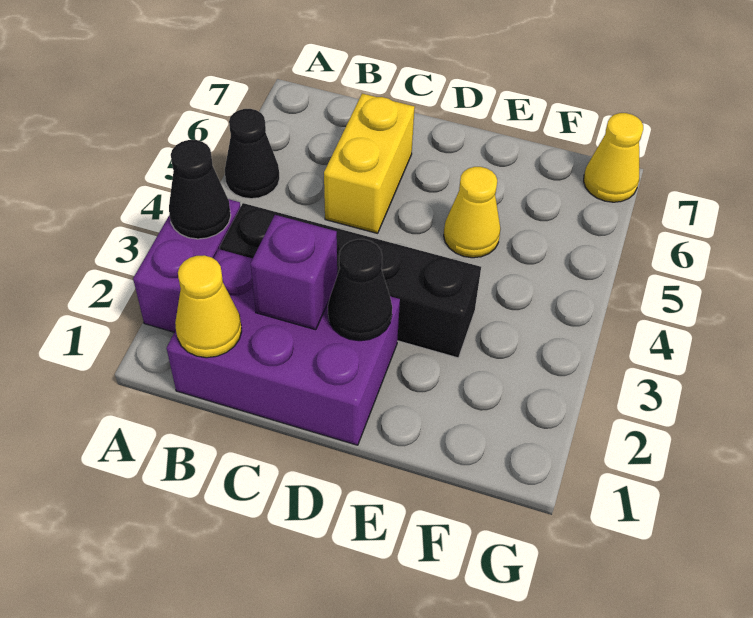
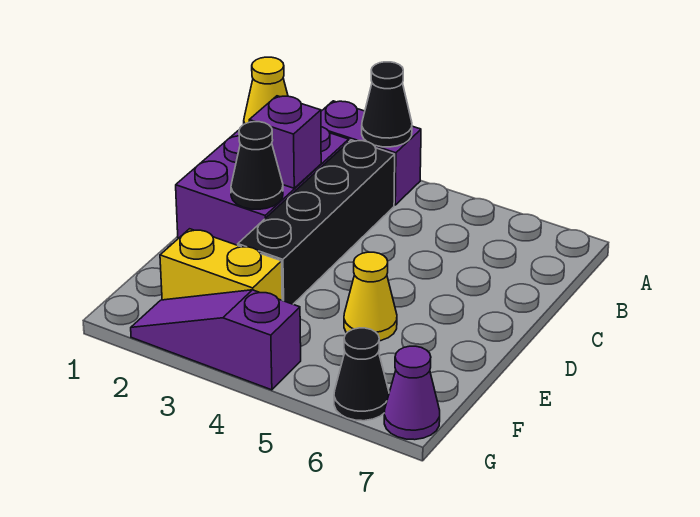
black cone A5 level 1 -> black cone G6 level 1
yellow brick C5:C6 level 1 -> yellow brick F2:F3 level 1
none -> purple slope G2:G4 level 1 top 4
yellow cone G7 level 1 -> purple cone G7 level 1

